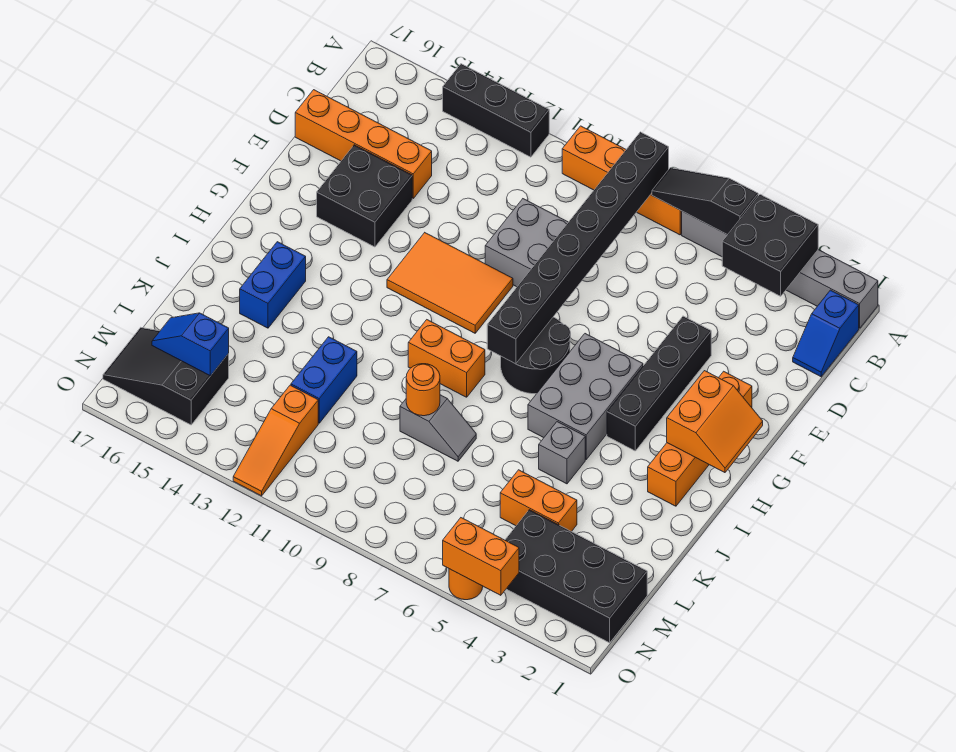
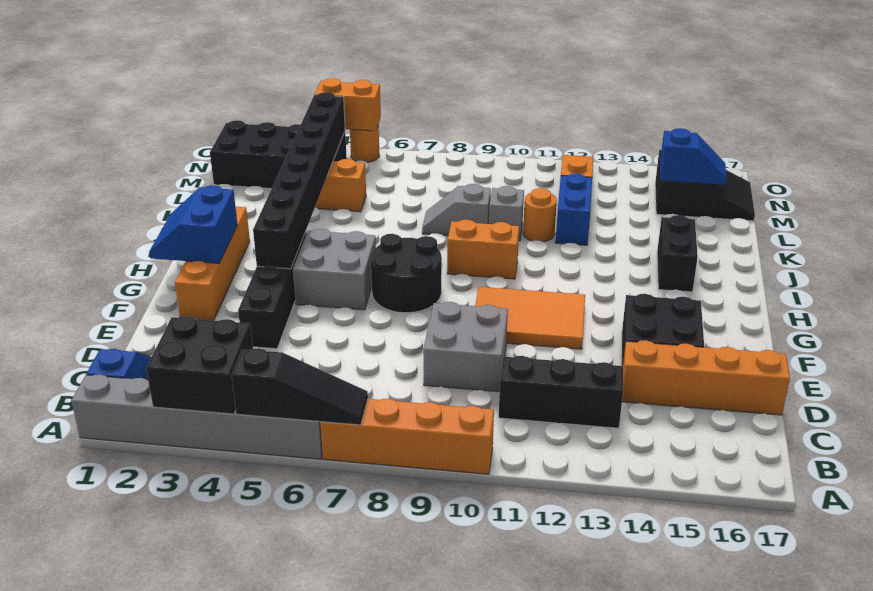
black brick A8:H8 level 2 -> black brick G4:N4 level 2
black brick A12:A14 level 1 -> black brick C11:C13 level 1
orange slope G1:H2 level 2 top 2 -> blue slope G1:H2 level 2 top 2
grey brick G5:I6 level 1 -> grey brick G5:H6 level 1
blue brick I15:J15 level 1 -> black brick I15:J15 level 1
grey brick J5 level 1 -> grey brick K10 level 1
orange round brick K9 level 2 -> orange round brick K11 level 1

